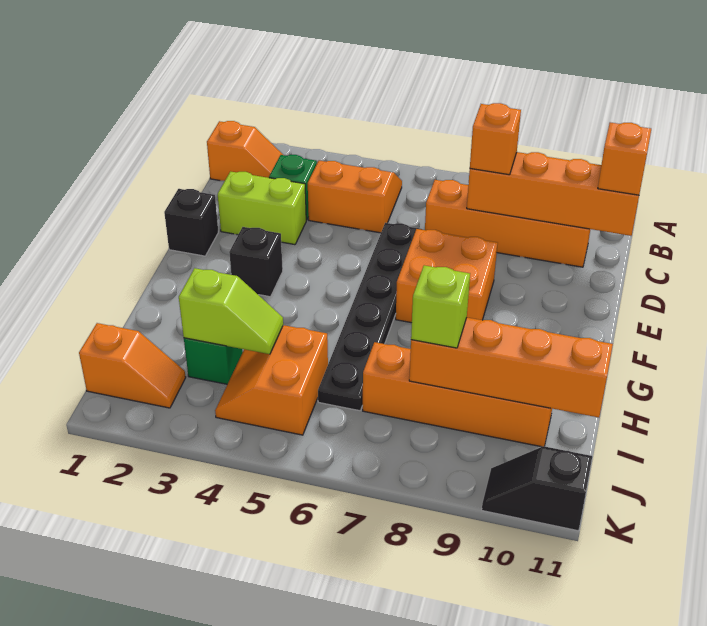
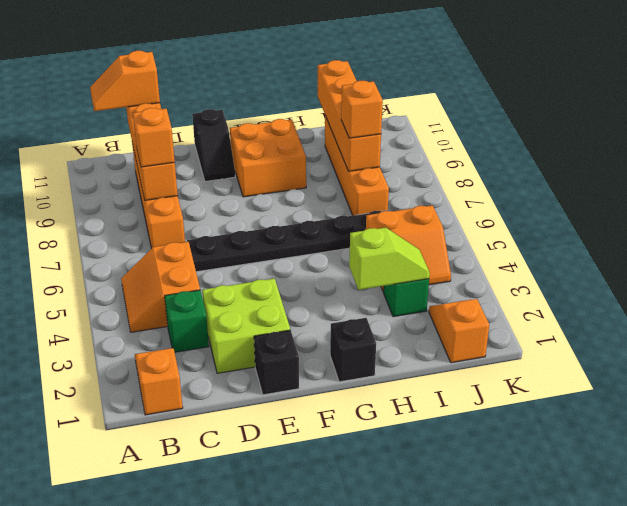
lime brick D2:D3 level 1 -> lime brick D2:E3 level 1
orange brick E7:F8 level 1 -> orange brick F9:G10 level 1
black brick F3 level 1 -> black brick G1 level 1
lime slope I3:I4 level 2 top 3 -> lime slope H3:I3 level 2 top H
lime brick I8 level 3 -> orange brick I8 level 3
black slope K10:K11 level 1 top 11 -> black slope E10:E11 level 1 top 11

